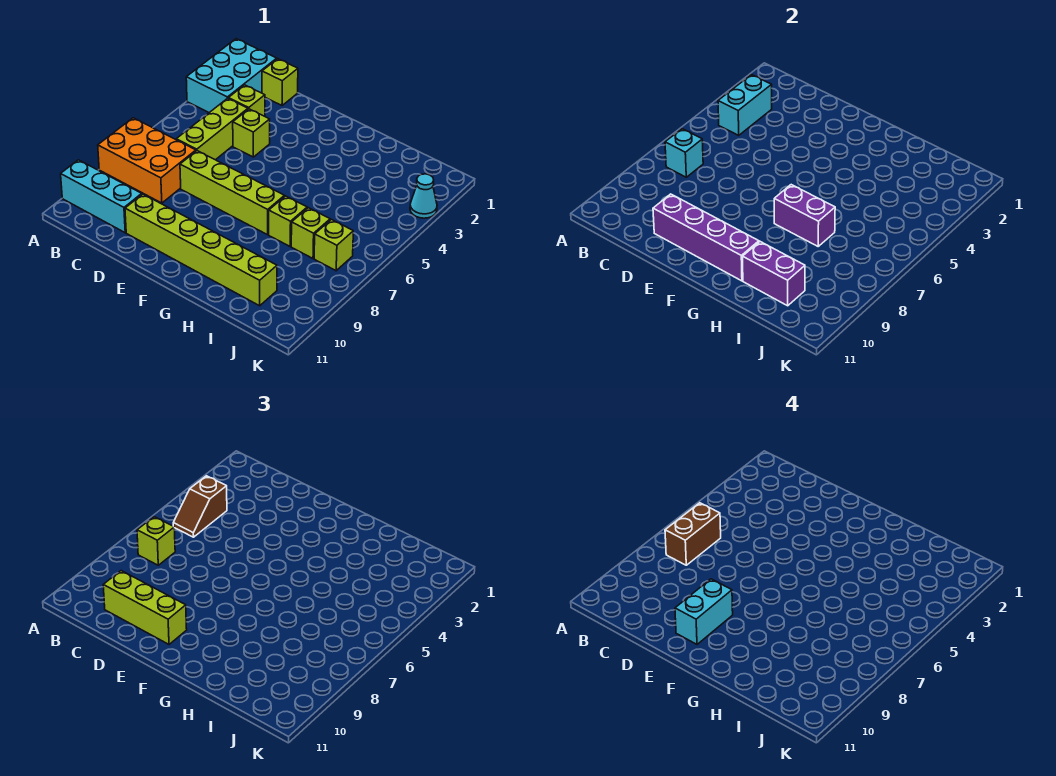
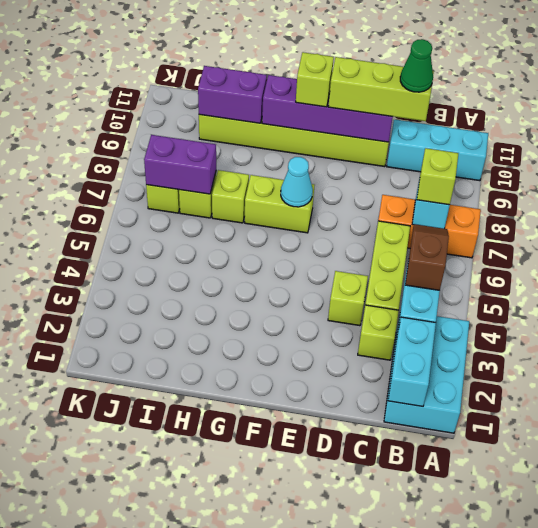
orange brick A7:C8 level 1 -> orange brick A7:C7 level 1
brown brick B6:B7 level 4 -> none
lime brick C1 level 1 -> lime brick F10 level 3
none -> green cone C10 level 4
lime brick D7:G7 level 1 -> lime brick F7:G7 level 1
cyan brick E9:E10 level 4 -> cyan brick B1:B2 level 2
purple brick G7:H7 level 2 -> purple brick I7:J7 level 2
cyan cone K3 level 1 -> cyan cone F7 level 2

